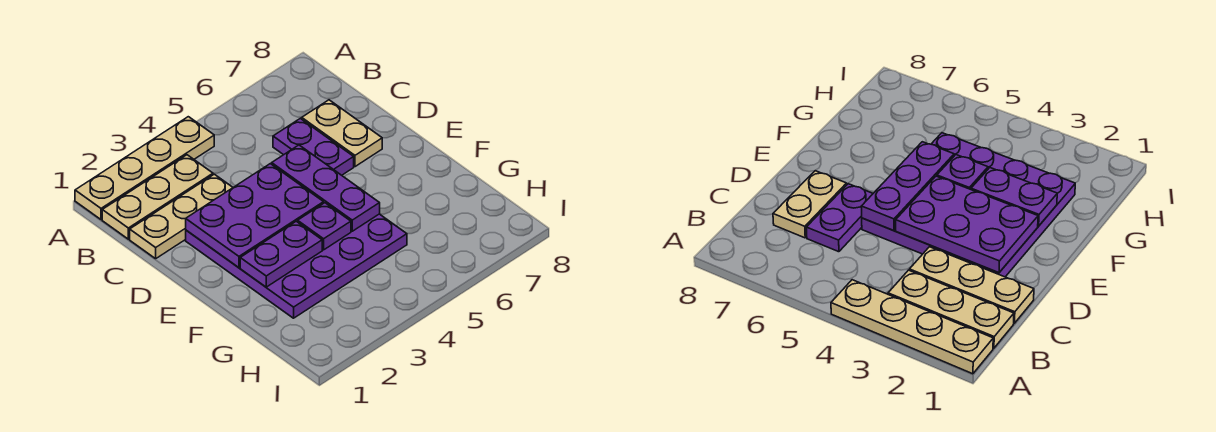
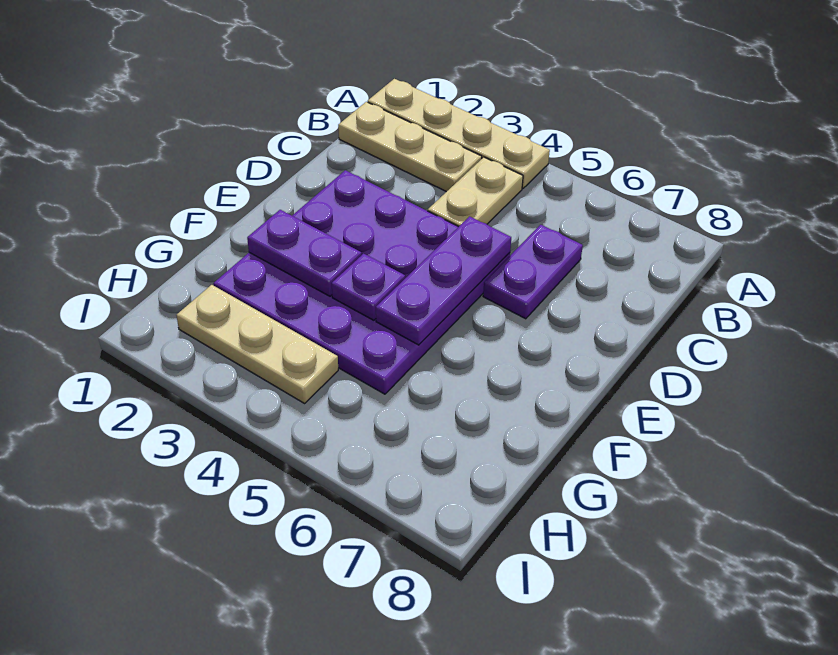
tan plate C1:C3 level 1 -> tan plate H2:H4 level 1
tan plate C7:D7 level 1 -> tan plate B4:C4 level 1
purple plate D2:E4 level 2 -> none

